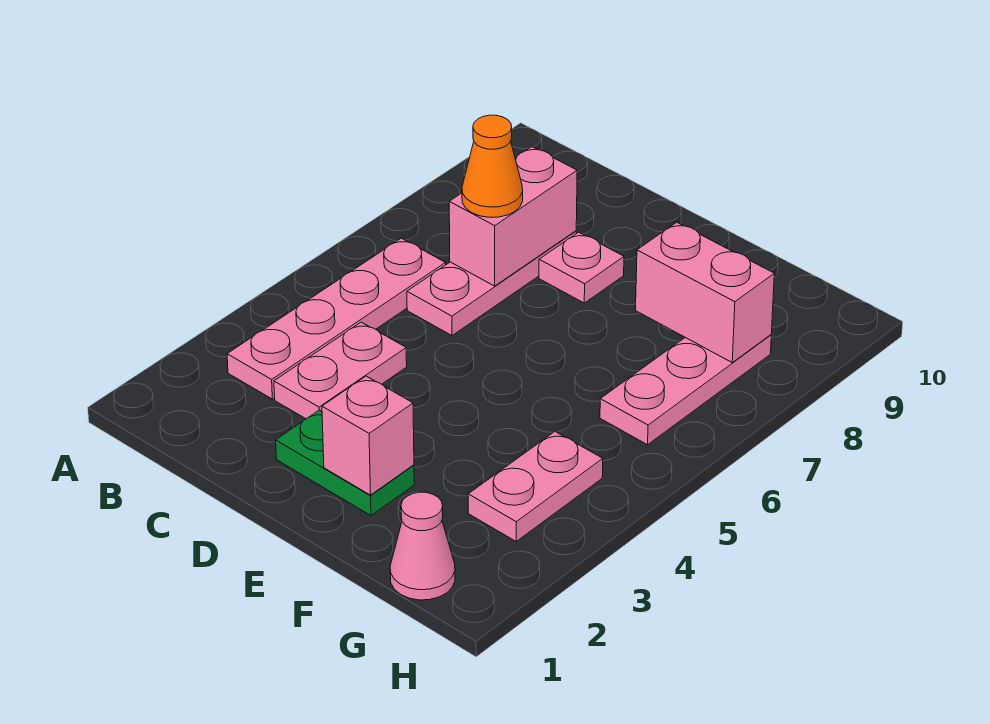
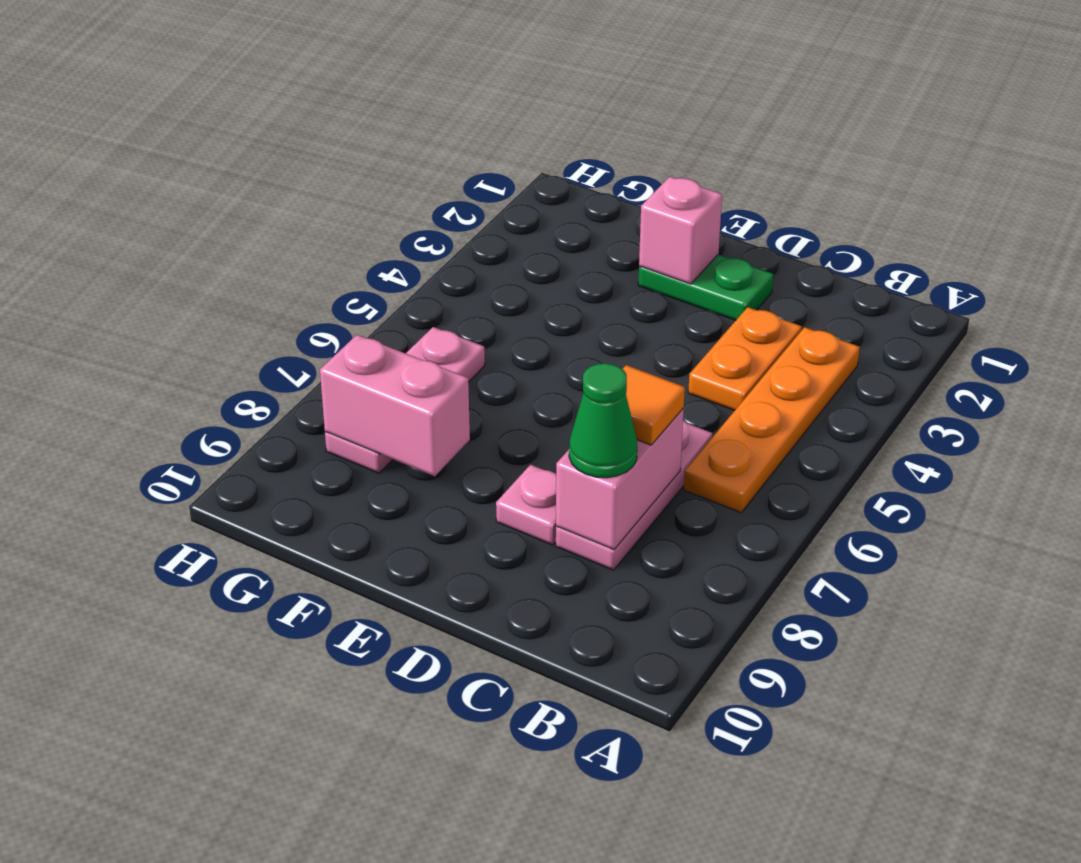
pink plate B3:B6 level 1 -> orange plate B3:B6 level 1
pink plate C3:C4 level 1 -> orange plate C3:C4 level 1
orange cone C7 level 3 -> orange tile C7 level 3
none -> green cone C8 level 3
pink cone G1 level 1 -> none
pink plate G3:G4 level 1 -> none

